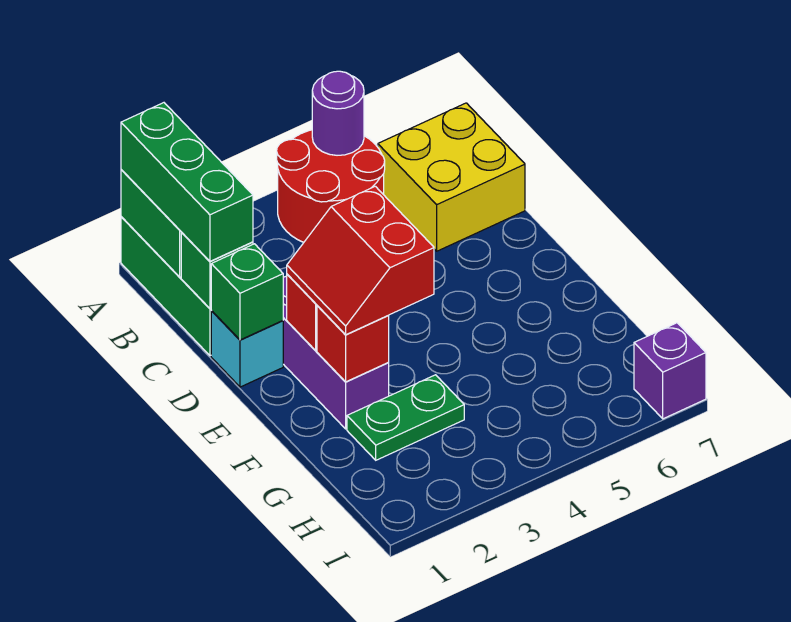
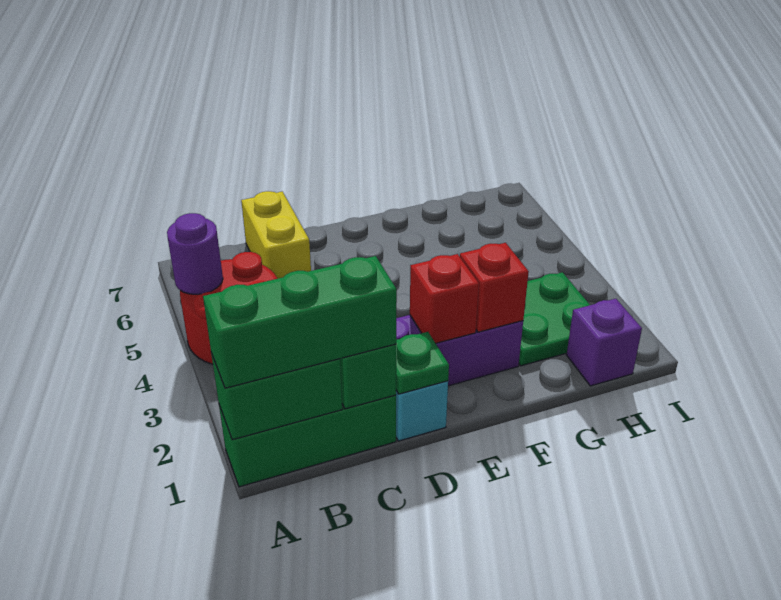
yellow brick B6:C7 level 1 -> yellow brick C6:C7 level 1
green brick D1 level 2 -> green plate D1 level 2
red slope E2:F3 level 3 top 3 -> none
green plate G2:G3 level 1 -> green plate G2:H3 level 1
purple brick I7 level 1 -> purple brick H1 level 1

